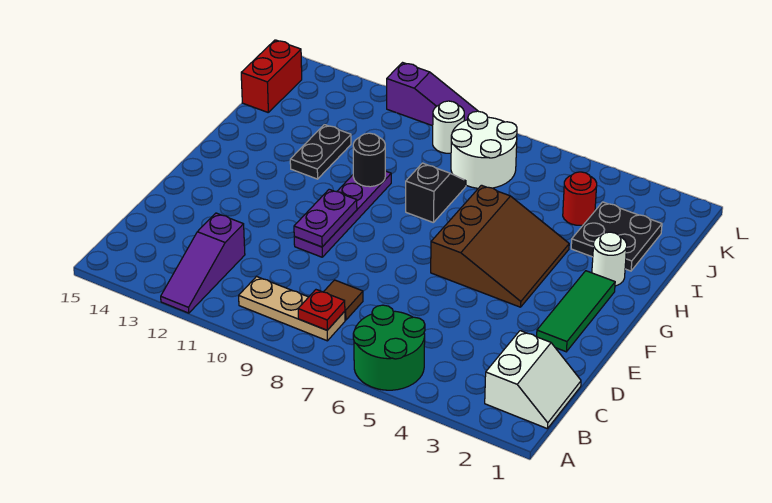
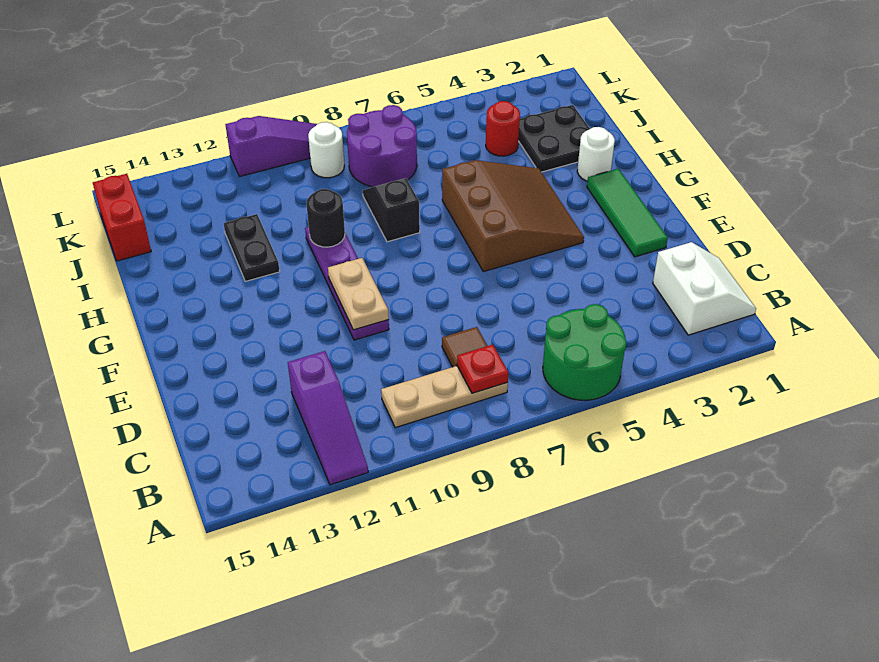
purple plate E10:F10 level 2 -> tan plate E10:F10 level 2
white round brick J7:K8 level 1 -> purple round brick J7:K8 level 1

